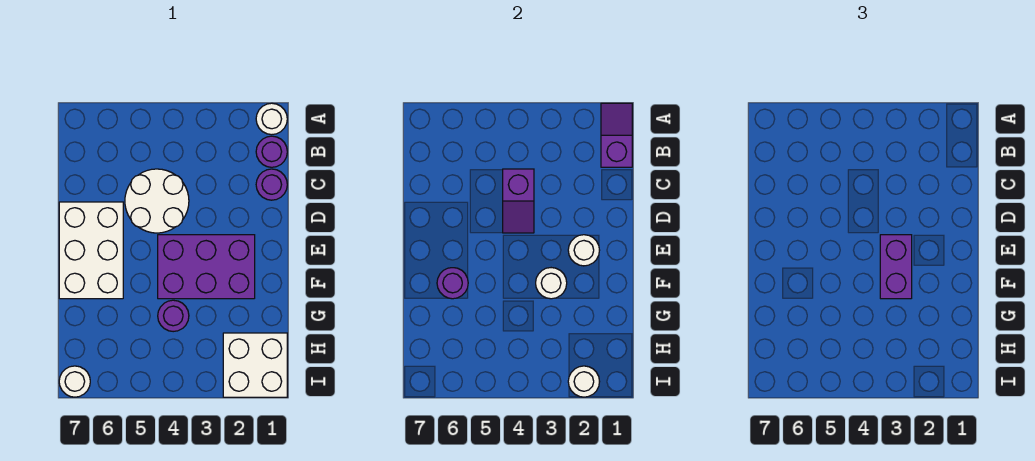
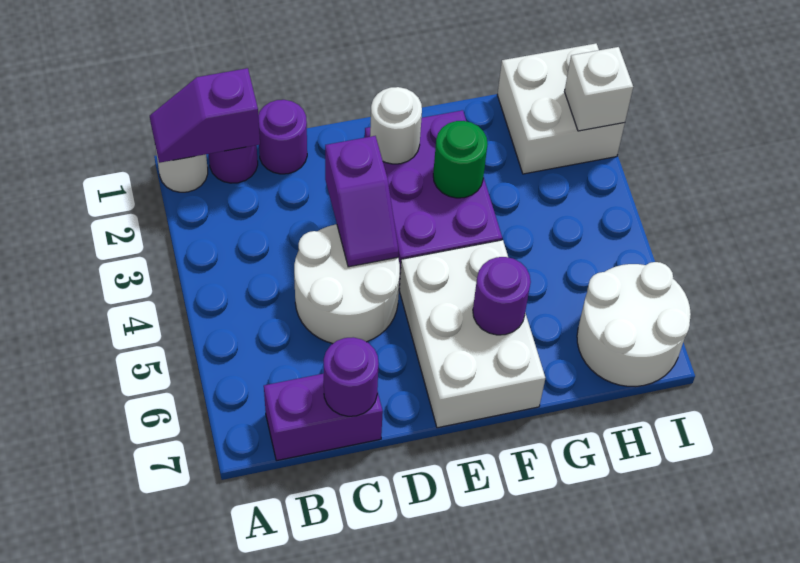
purple slope C4:D4 level 2 top C -> purple slope D3:D4 level 2 top 3
white brick D6:F7 level 1 -> white brick E5:F7 level 1
purple brick E3:F3 level 3 -> purple brick B7:C7 level 1
white round brick F3 level 2 -> green round brick F3 level 2
purple round brick G4 level 1 -> purple round brick C7 level 2
white round brick I2 level 2 -> white brick I2 level 2
white round brick I7 level 1 -> white round brick H6:I7 level 1

